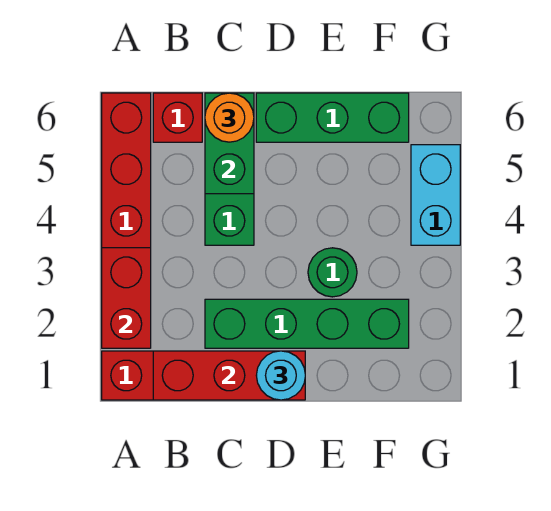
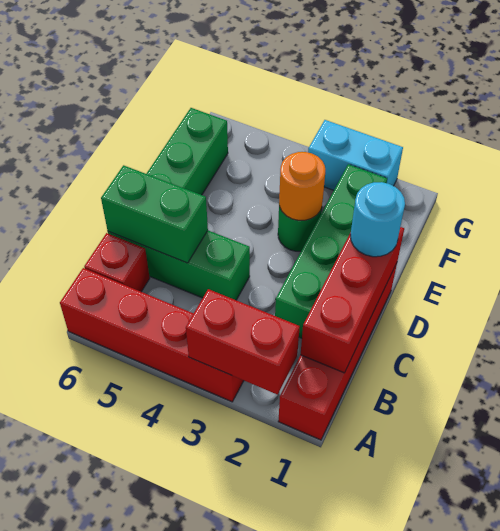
orange round brick C6 level 3 -> orange round brick E3 level 2
cyan brick G4:G5 level 1 -> cyan brick G2:G3 level 1

